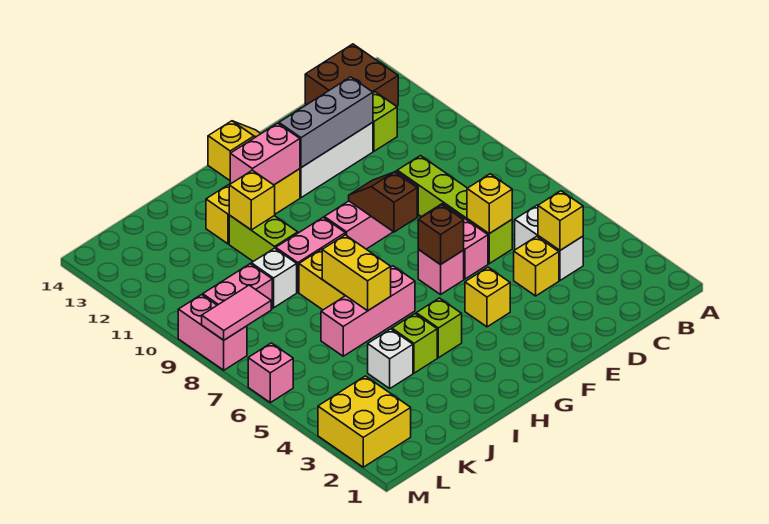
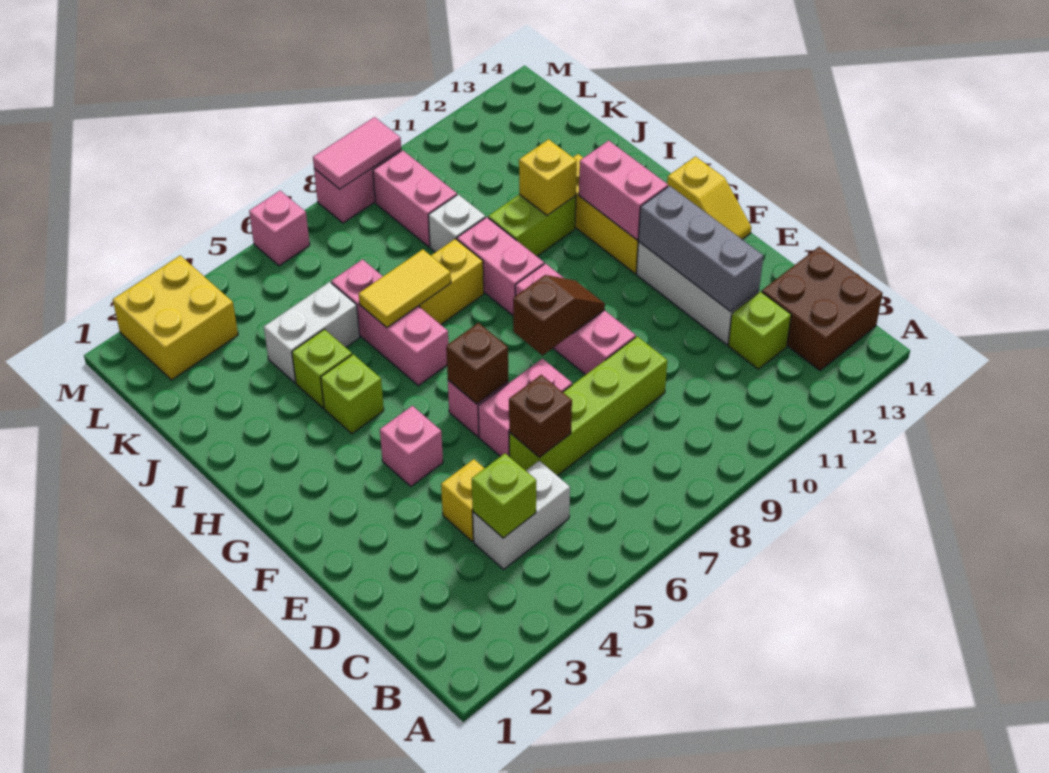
yellow brick C4 level 2 -> lime brick C4 level 2
yellow brick D6 level 2 -> brown brick D6 level 2
yellow brick F4 level 1 -> pink brick F4 level 1
yellow brick I6:I7 level 2 -> yellow tile I6:I7 level 2
white brick J4 level 1 -> white brick J4:J5 level 1
pink tile L8:M8 level 2 -> pink tile M8:M9 level 2

